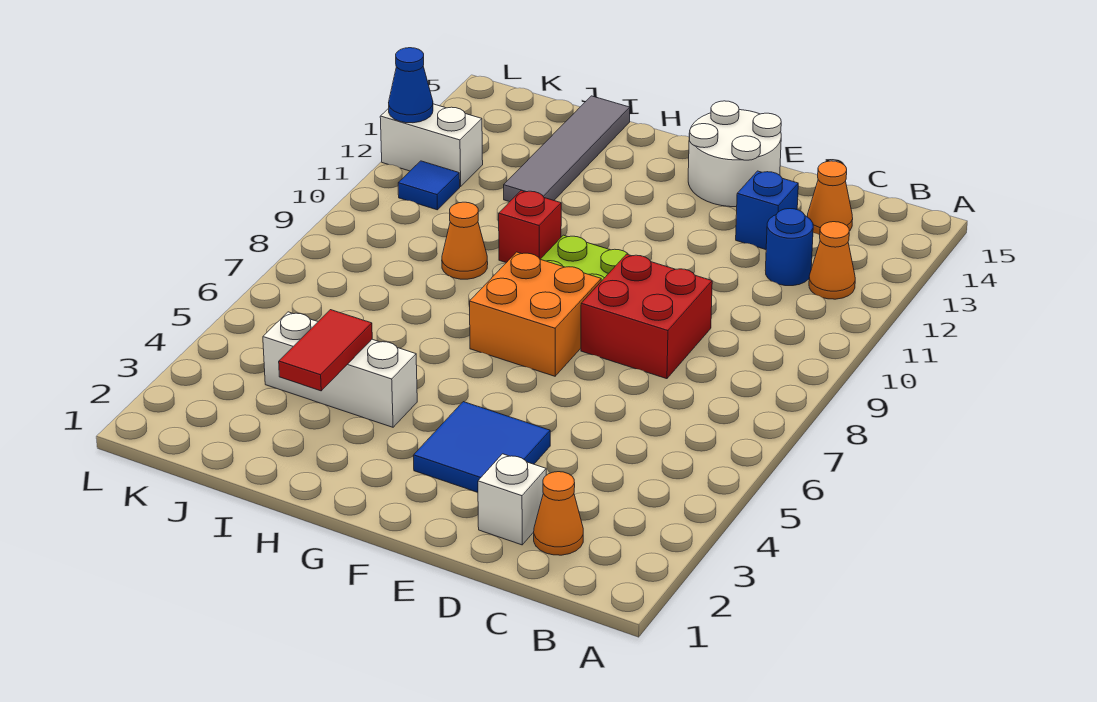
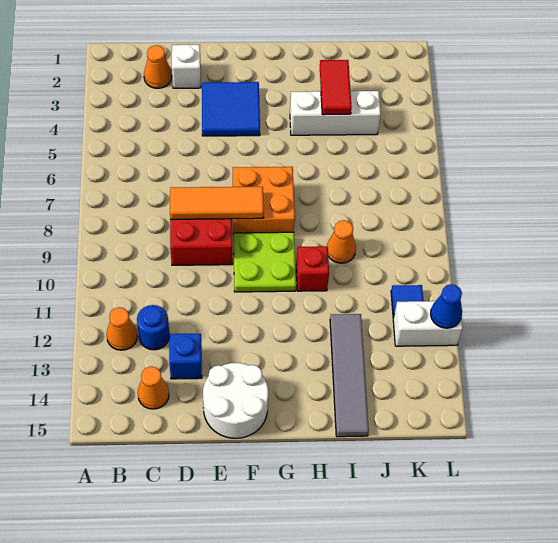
none -> orange tile D8:F8 level 2

